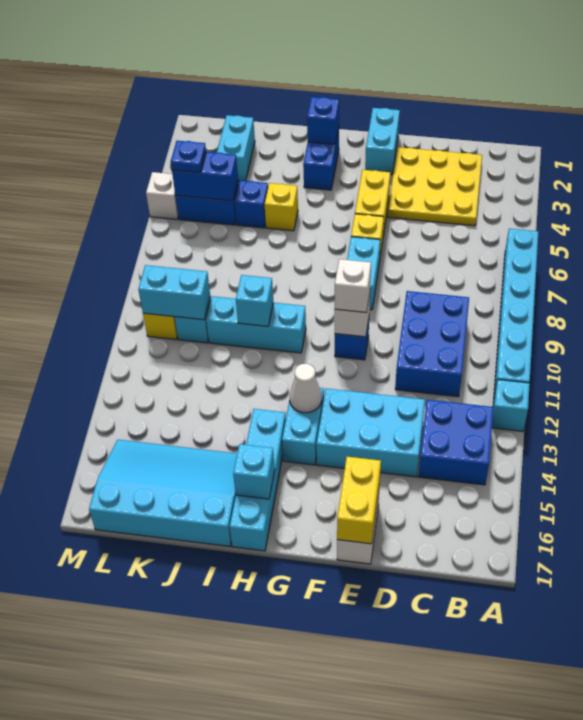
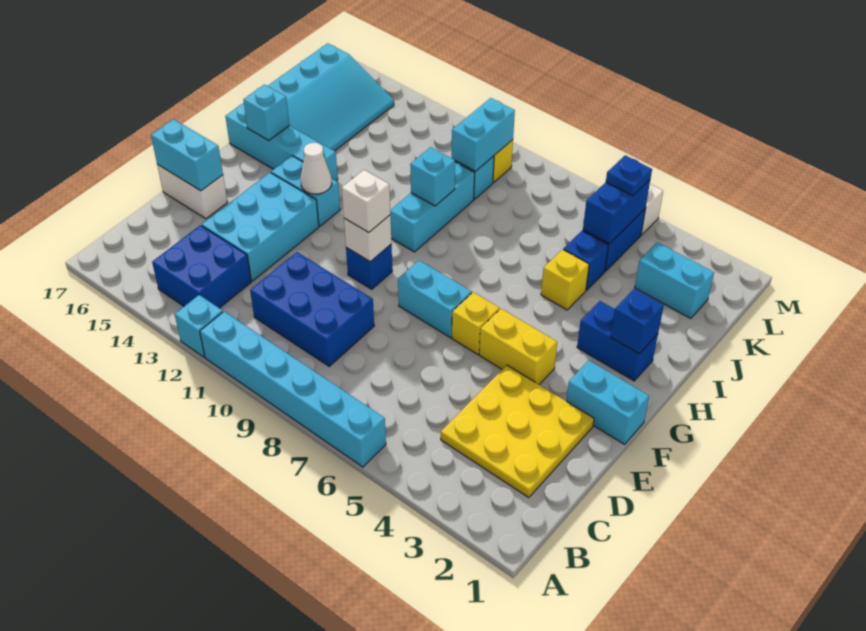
yellow brick E16:E17 level 2 -> cyan brick E16:E17 level 2

